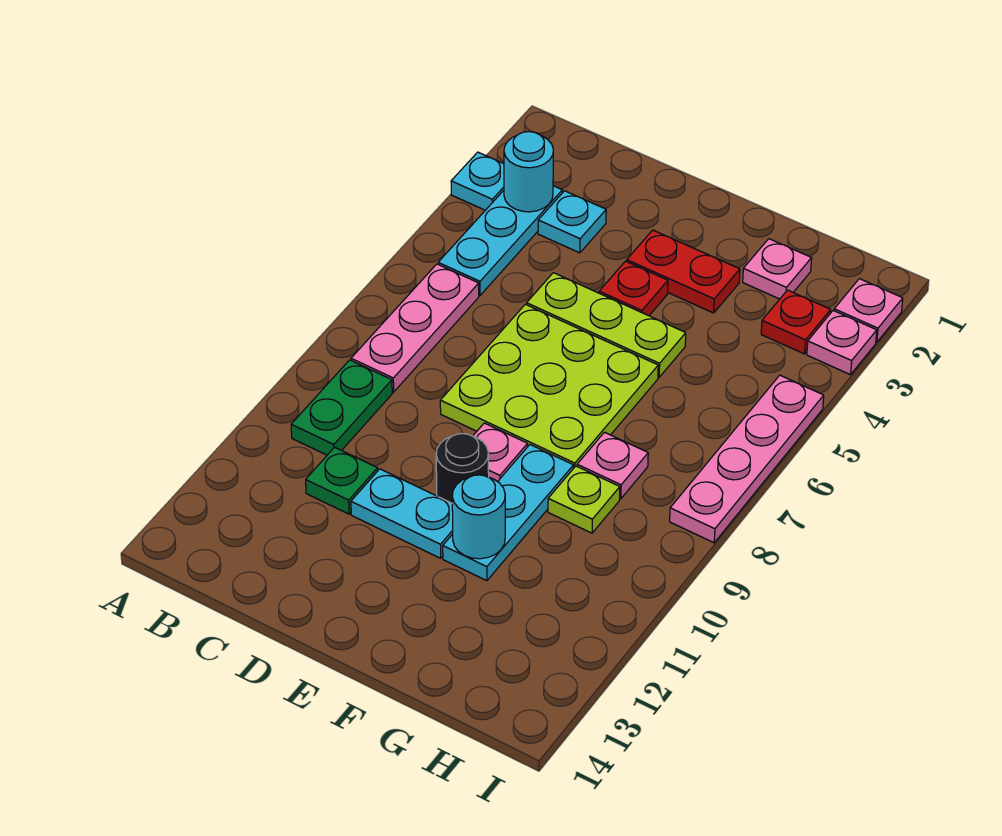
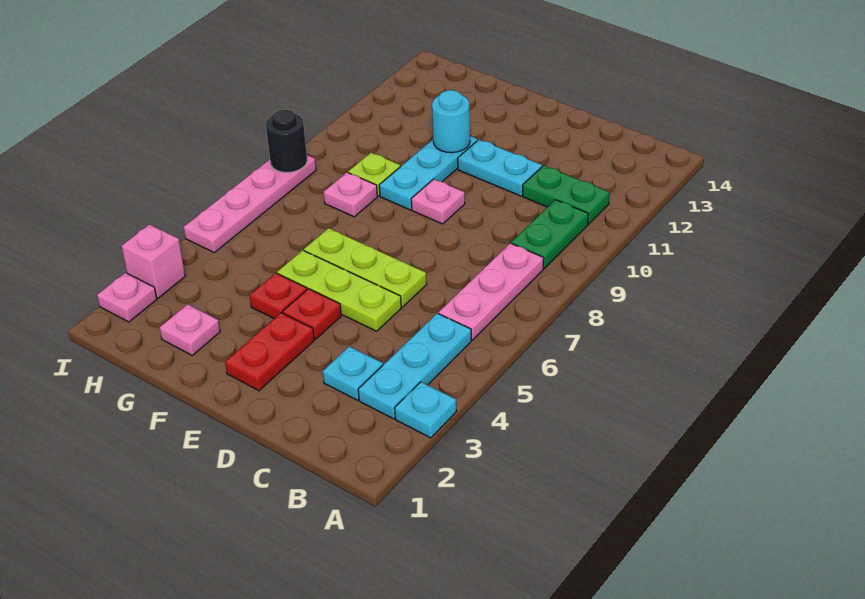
cyan round brick B3 level 2 -> none
green plate C11 level 1 -> green plate B11:C11 level 1
lime plate D6:F8 level 1 -> lime plate D6:F6 level 1
red plate E3:F3 level 1 -> red plate E2:E3 level 1
black round brick E10 level 1 -> black round brick I8 level 2
red plate H3 level 1 -> red plate F4 level 1
pink plate I3 level 1 -> pink brick I3 level 1

